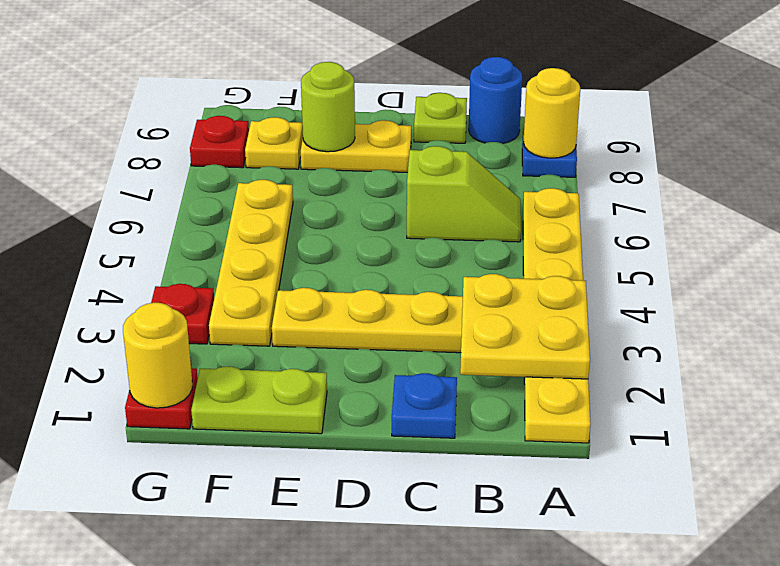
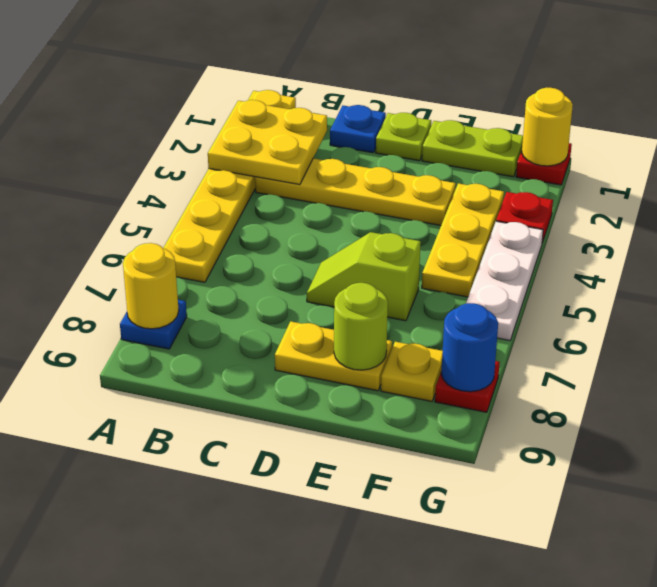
lime slope B6:C6 level 1 top C -> lime slope D6:E6 level 1 top E
blue round brick B9 level 1 -> blue round brick G8 level 2
lime plate C9 level 1 -> lime plate D1 level 1
yellow plate F3:F6 level 1 -> yellow plate F3:F5 level 1
none -> white plate G4:G6 level 1

